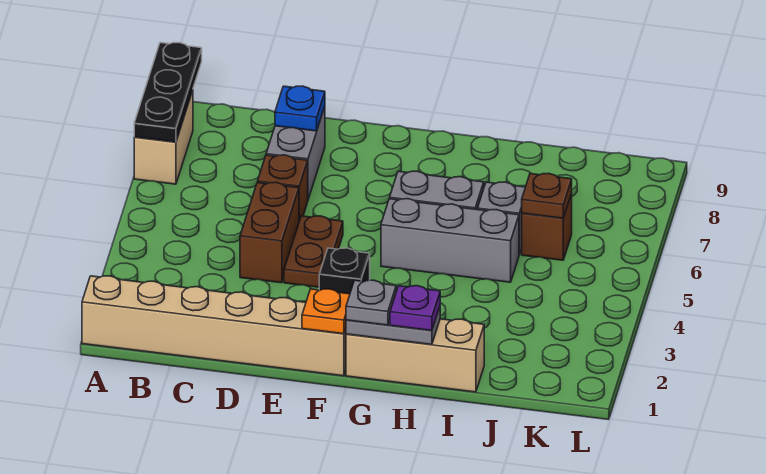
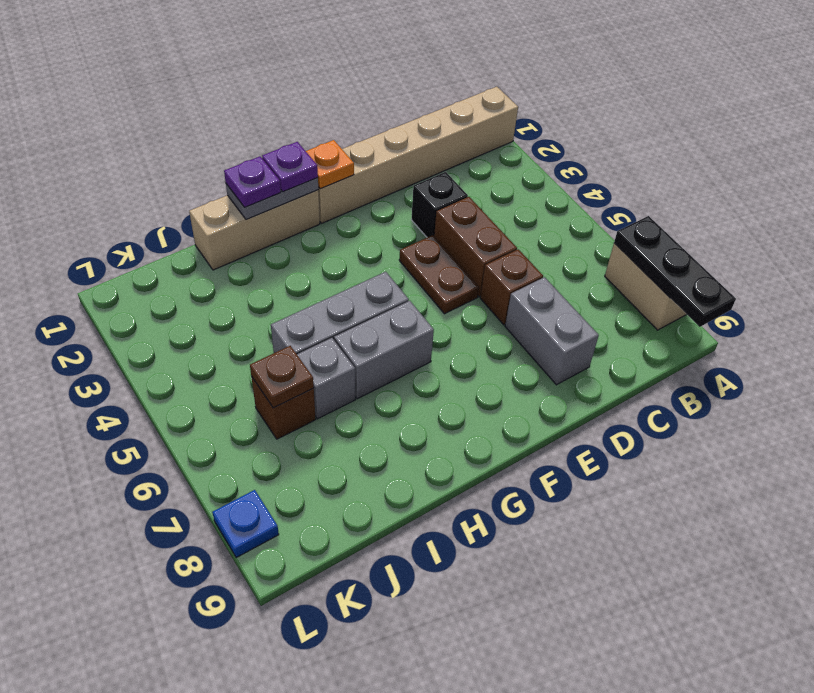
blue plate D8 level 2 -> blue plate L8 level 1
black brick F3 level 1 -> black brick D3 level 1
grey plate G1 level 3 -> purple plate G1 level 3

